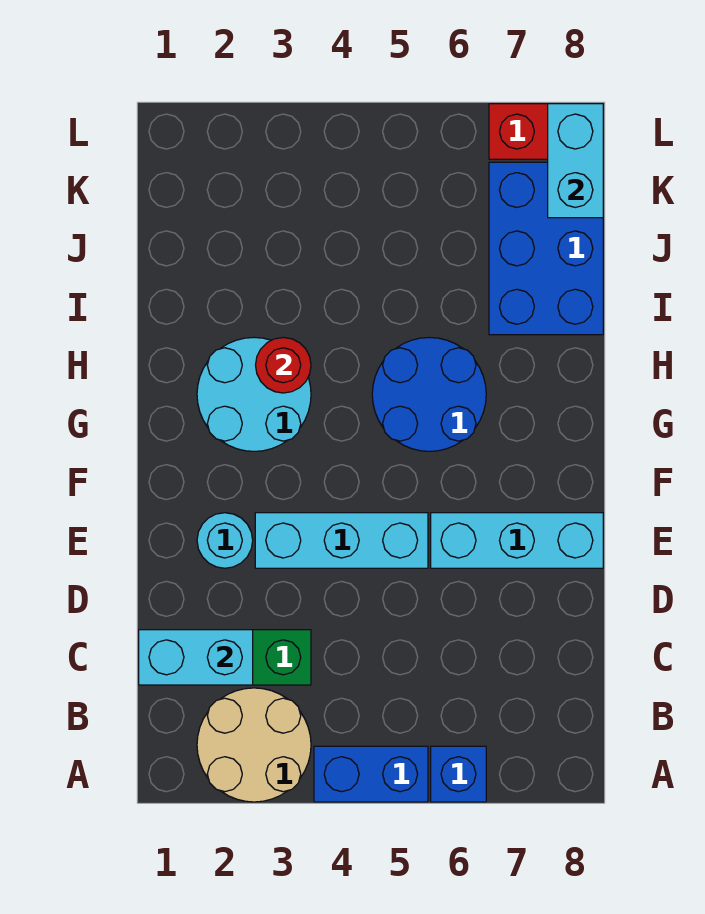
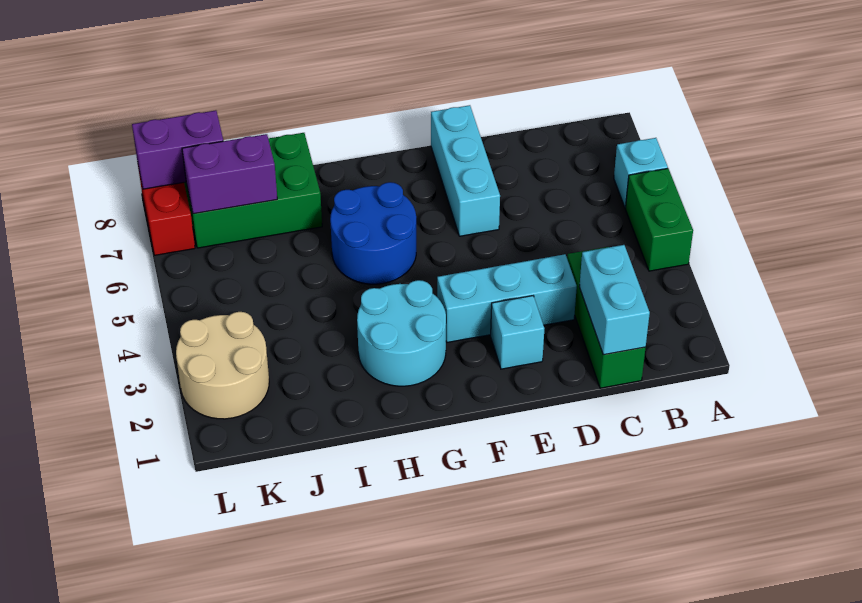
tan round brick A2:B3 level 1 -> tan round brick K2:L3 level 1
blue brick A4:A5 level 1 -> green brick A4:A5 level 1
blue brick A6 level 1 -> cyan brick A6 level 1
cyan round brick E2 level 1 -> cyan brick E2 level 1
cyan brick E3:E5 level 1 -> cyan brick D3:F3 level 1
red round brick H3 level 2 -> none
blue brick I7:K8 level 1 -> green brick I7:K8 level 1
none -> purple brick J7:K7 level 2
cyan brick K8:L8 level 2 -> purple brick K8:L8 level 2

